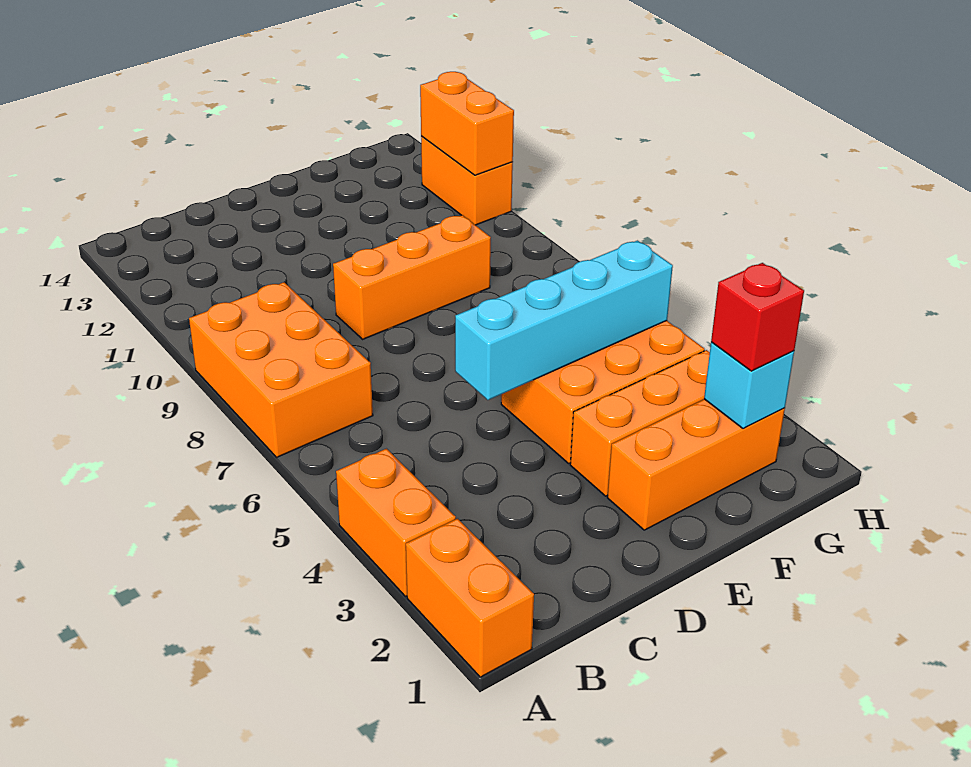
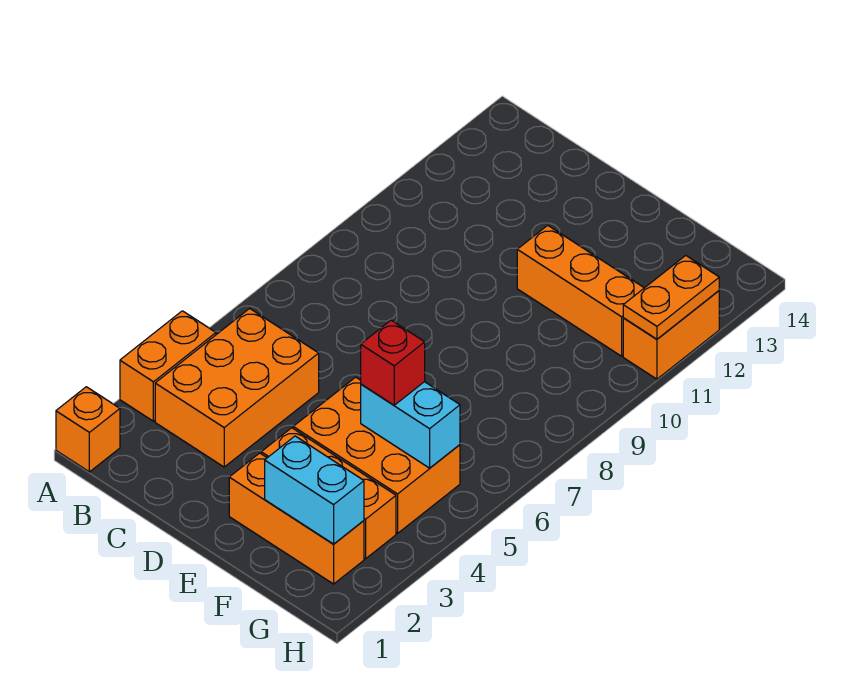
orange brick A1:A2 level 1 -> orange brick A1 level 1
orange brick A7:B9 level 1 -> orange brick B3:C5 level 1
cyan brick D5:G5 level 2 -> cyan brick F5:G5 level 2
orange brick D9:F9 level 1 -> orange brick E11:G11 level 1
cyan brick G2 level 2 -> cyan brick F2:G2 level 2
red brick G2 level 3 -> red brick F5 level 3
orange brick H11:H12 level 2 -> orange plate H11:H12 level 2

